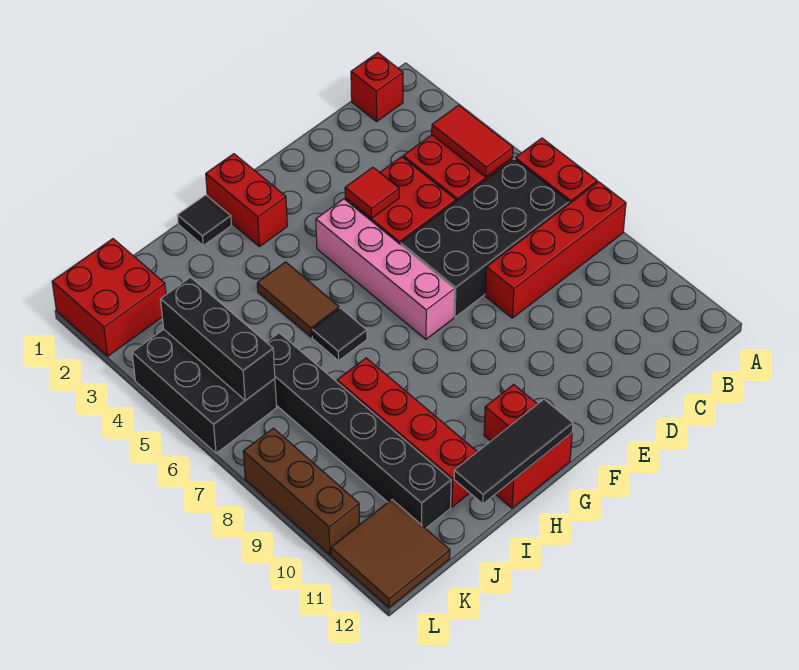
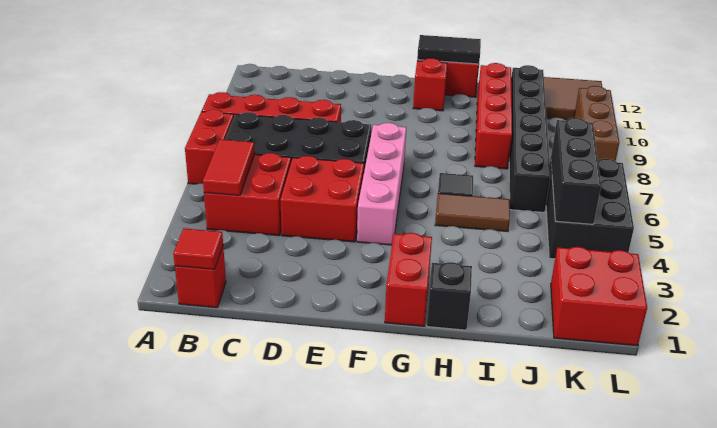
red tile E4 level 2 -> red tile B1 level 2
black tile G12:I12 level 2 -> black tile G12:H12 level 2
black tile H1 level 1 -> black brick H1 level 1
brown tile H4:H5 level 1 -> brown tile H5:I5 level 1

